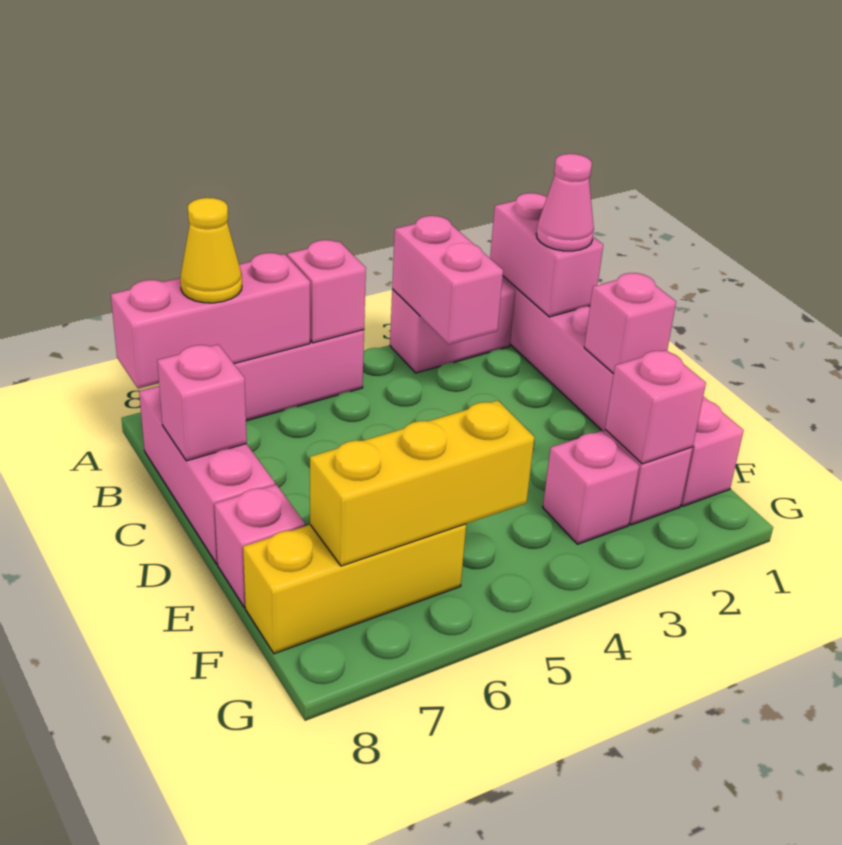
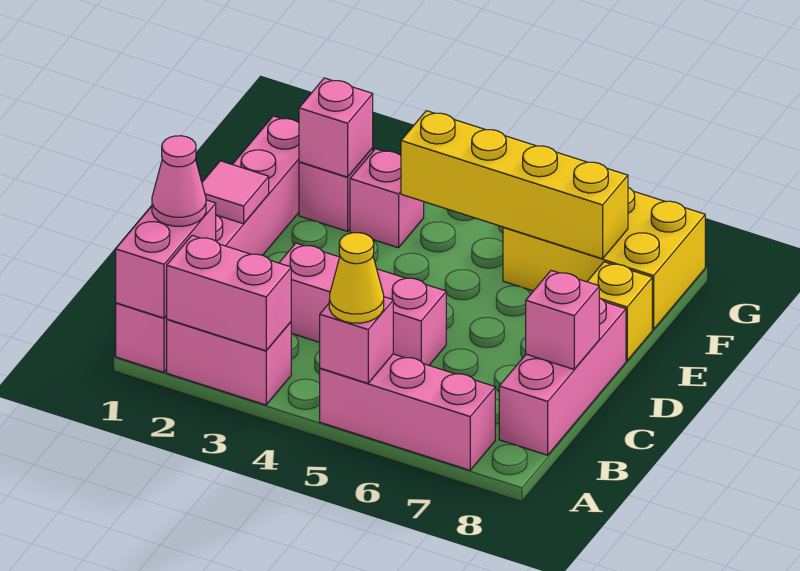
pink brick A3:B3 level 2 -> pink brick A2:A3 level 2
pink brick A6:A8 level 2 -> pink brick C3:C5 level 1
yellow cone A7 level 3 -> yellow cone A5 level 3
pink brick D1 level 2 -> pink tile D1 level 2
pink brick E8 level 1 -> yellow brick E8 level 1
yellow brick F5:F7 level 2 -> yellow brick F4:F7 level 2
yellow brick F6:F8 level 1 -> yellow brick F6:G8 level 1

